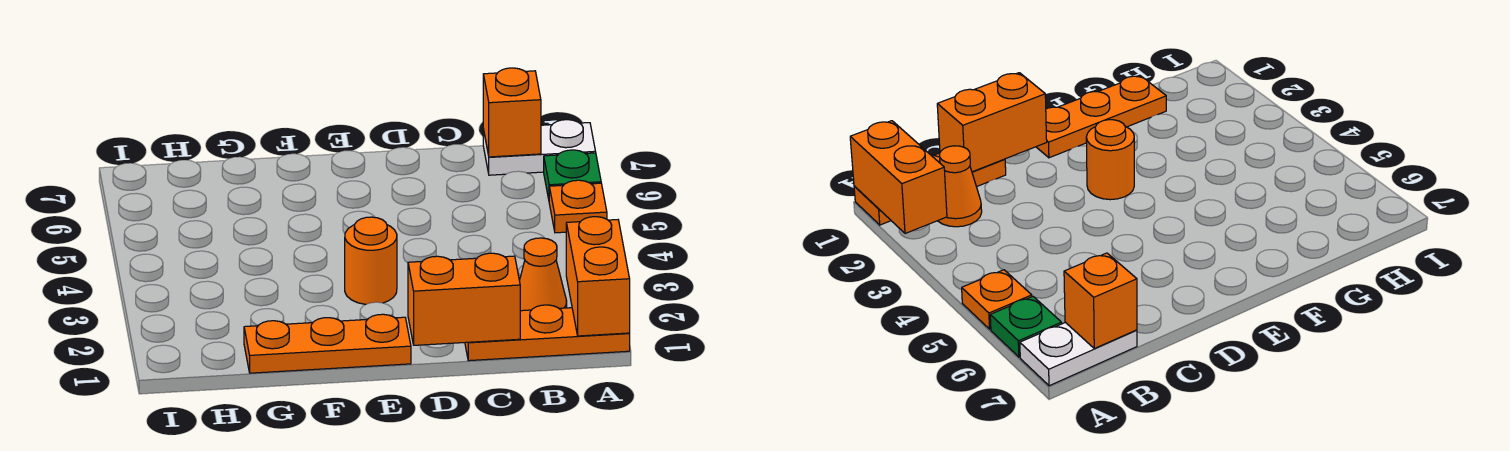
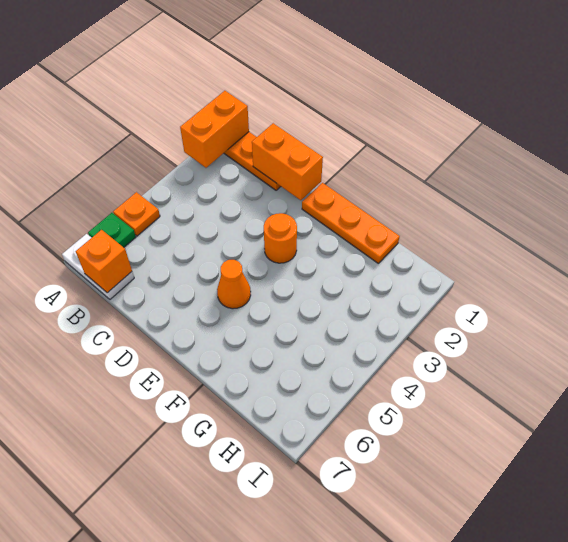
orange cone B2 level 1 -> orange cone E5 level 1

